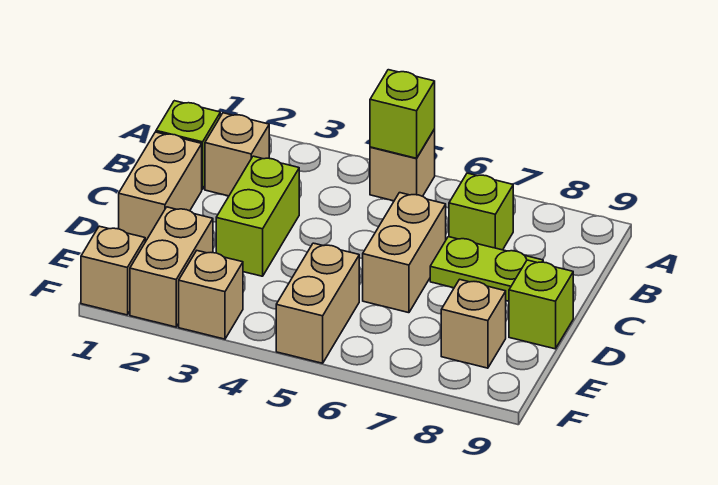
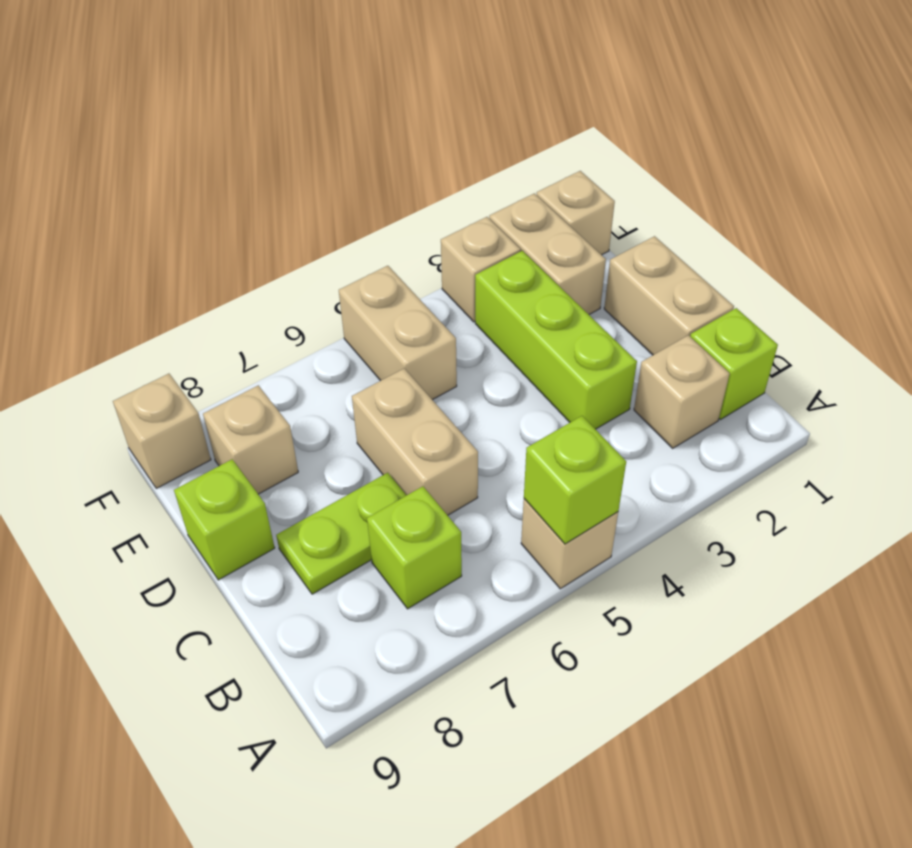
lime brick C3:D3 level 1 -> lime brick C3:E3 level 1
none -> tan brick F9 level 1

